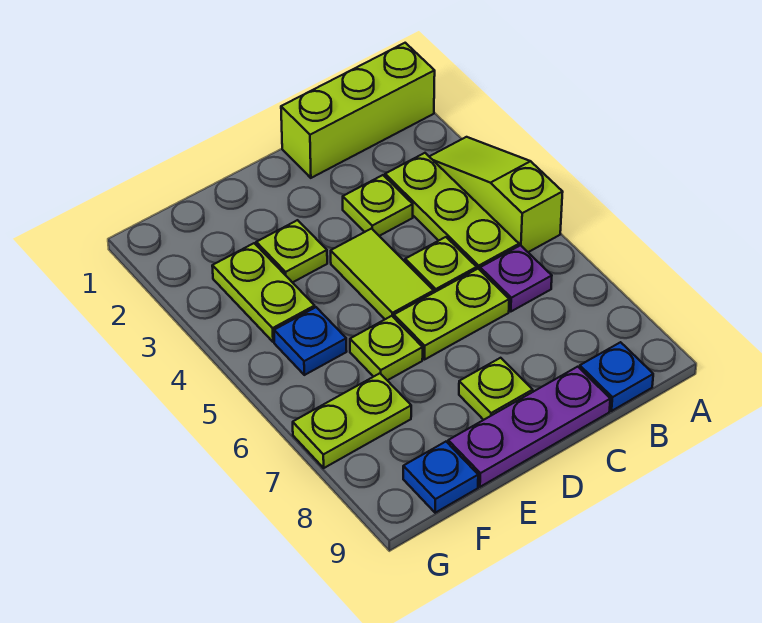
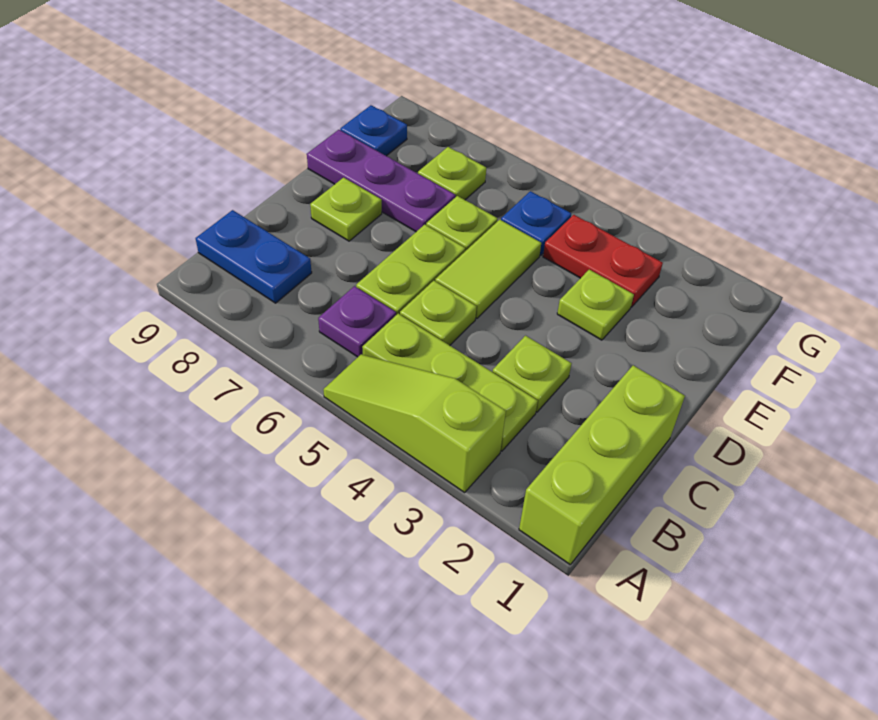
lime slope A3:A5 level 1 top 5 -> lime slope A3:A5 level 1 top 3
blue plate B9 level 1 -> blue plate B8:B9 level 1
purple plate C9:E9 level 1 -> purple plate E7:E9 level 1
lime tile D4:D5 level 1 -> lime tile D5:E5 level 1
lime plate F3:F4 level 1 -> red plate F3:F4 level 1
lime plate F7:G7 level 1 -> lime plate F7 level 1

